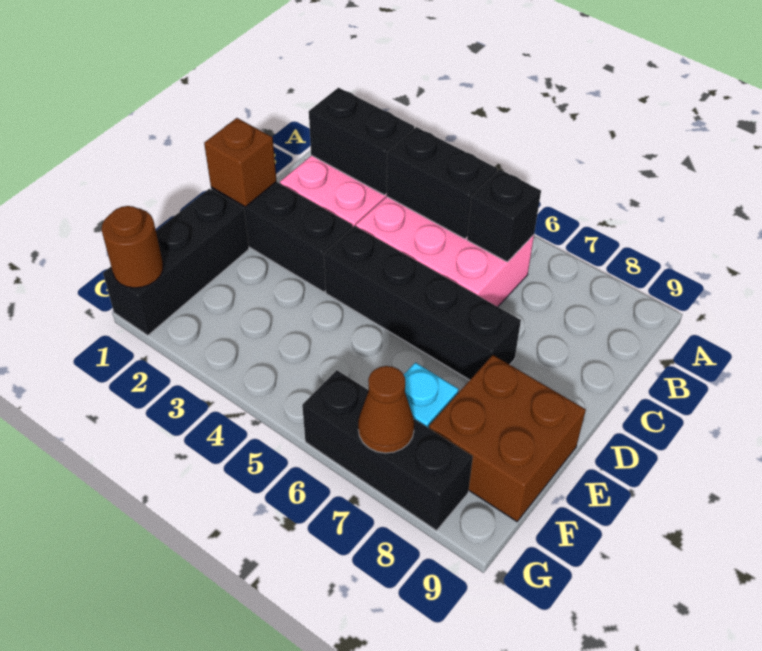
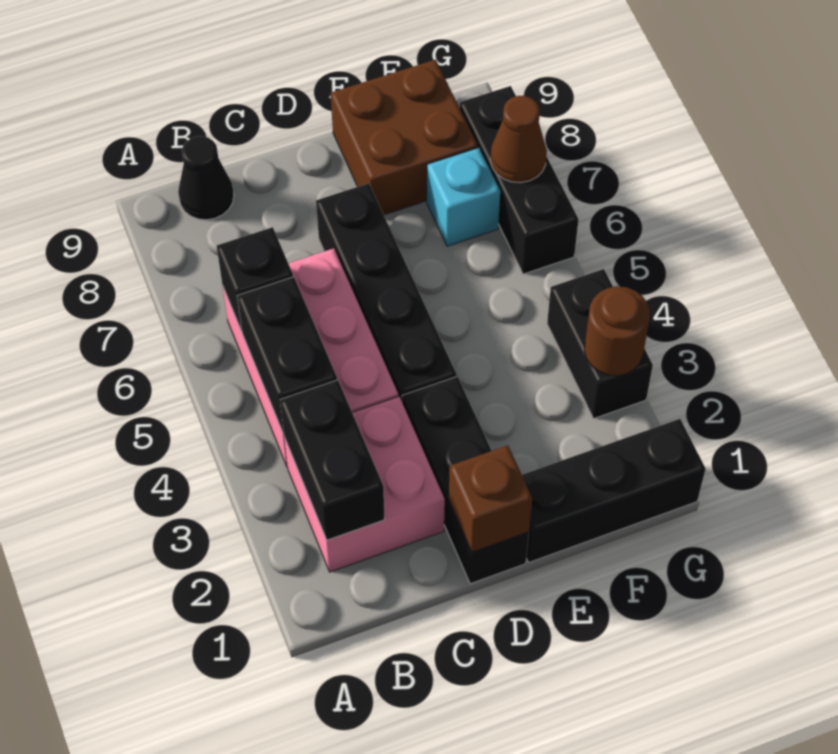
none -> black cone B9 level 1
brown round brick G1 level 2 -> brown round brick G3 level 2
none -> black brick G3:G4 level 1

